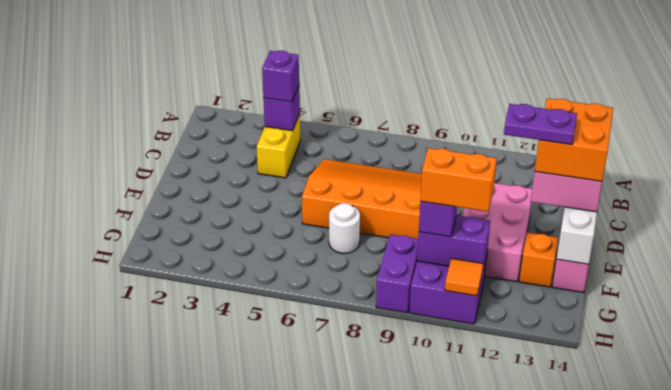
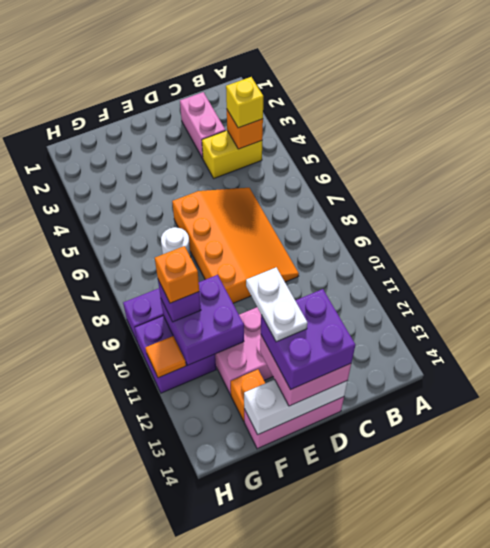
purple brick B4 level 2 -> orange brick B4 level 2
purple brick B4 level 3 -> yellow brick B4 level 3
none -> pink brick C2:C3 level 1
orange brick D13:E14 level 4 -> purple brick D13:E14 level 4
purple plate E12:E13 level 5 -> white plate E12:E13 level 5
purple brick G10:G11 level 2 -> purple brick F10:G11 level 2
orange brick G10:G11 level 4 -> orange brick G10 level 4

